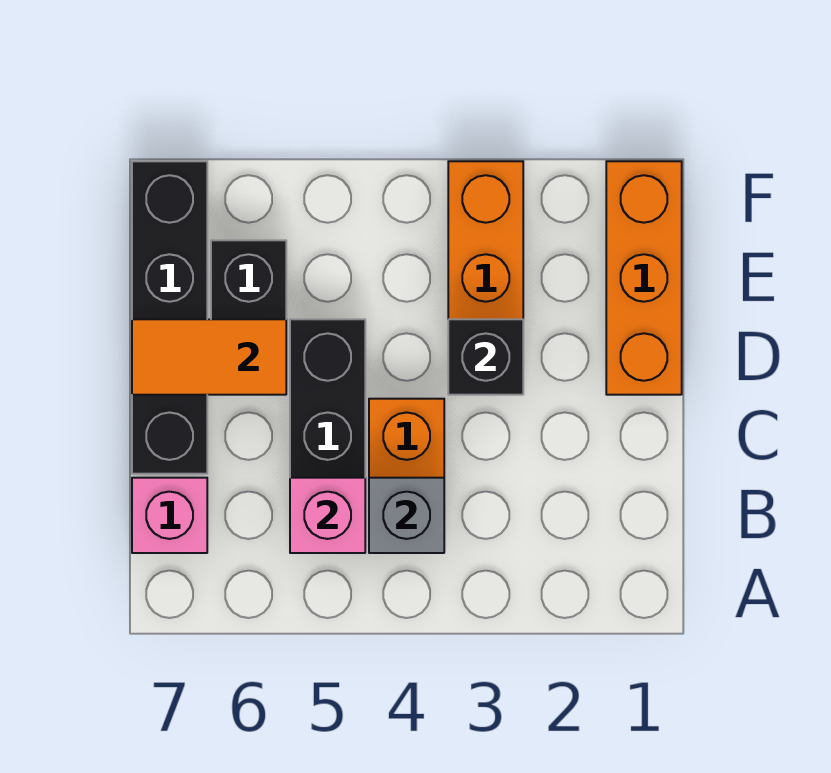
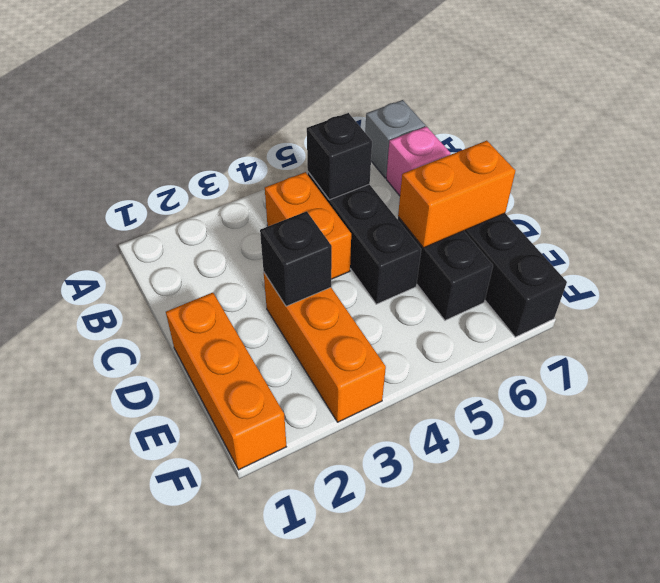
grey brick B4 level 2 -> grey brick A7 level 1
pink brick B5 level 2 -> black brick B5 level 2
orange tile D6:D7 level 2 -> orange brick D6:D7 level 2

